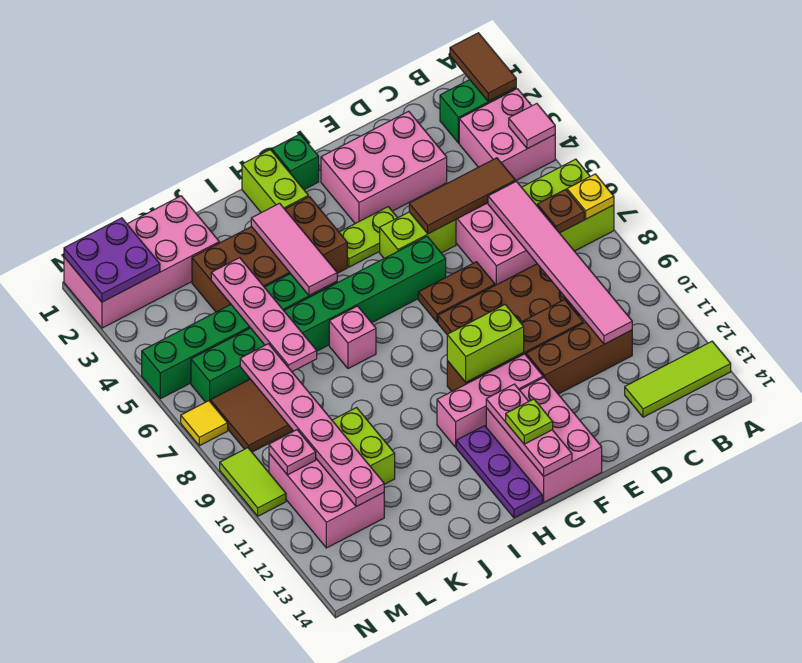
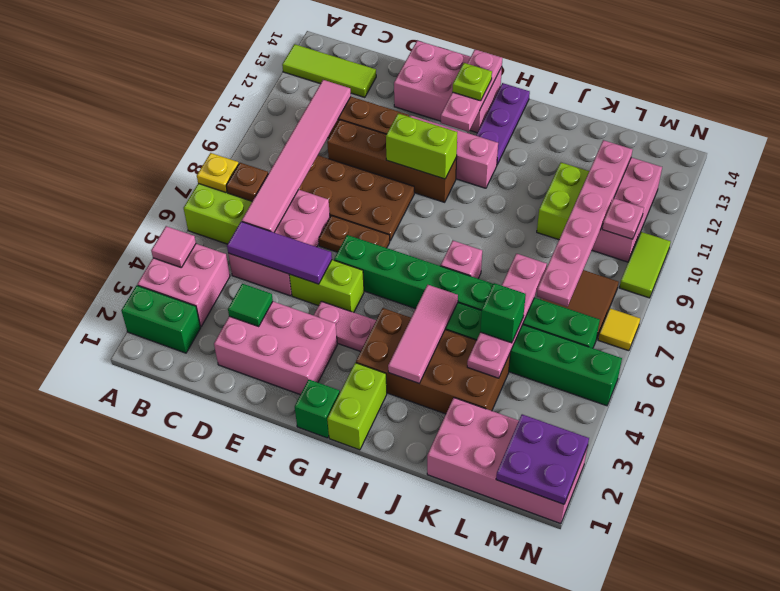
brown tile A1:A2 level 2 -> none
brown tile C5:E5 level 2 -> purple tile C5:E5 level 2
none -> green tile D3 level 2
lime plate F4:G4 level 1 -> pink plate F4:G4 level 1
pink brick F12:G14 level 1 -> pink brick E13:G14 level 1
none -> green brick K5 level 3

